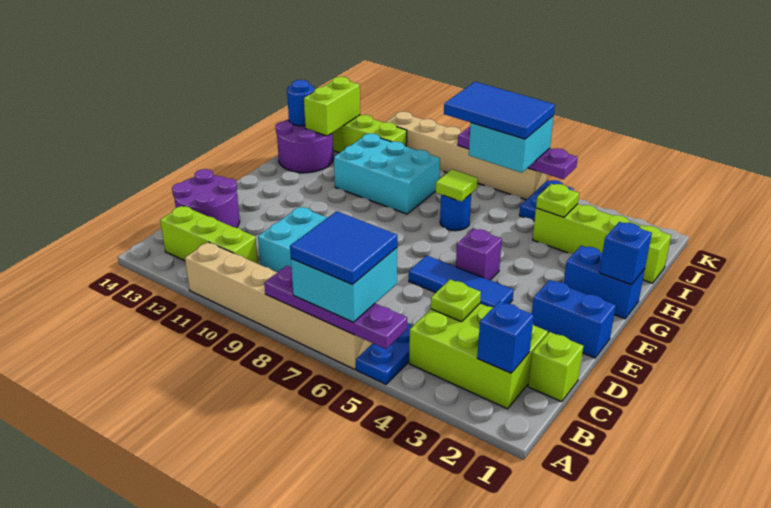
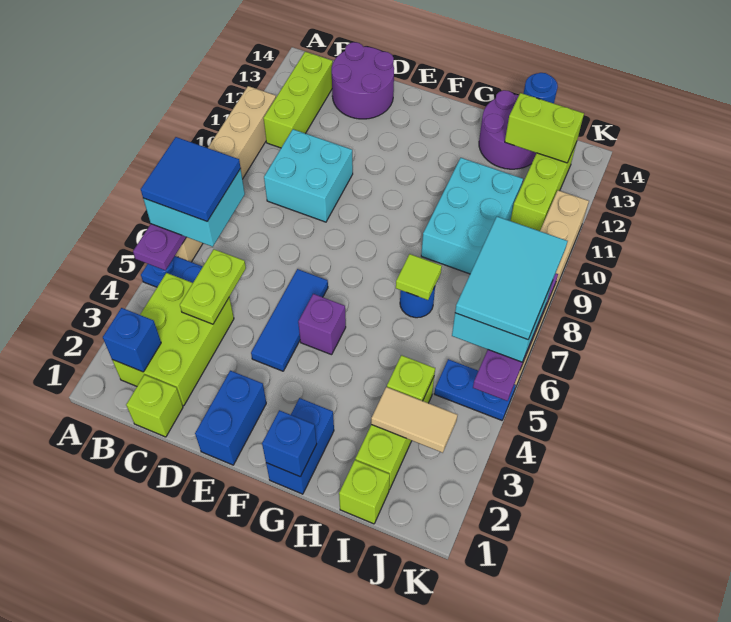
lime plate C4 level 2 -> lime plate C4:C5 level 2
none -> tan tile I3:J3 level 2
blue tile J6:K8 level 4 -> cyan tile J6:K8 level 4

